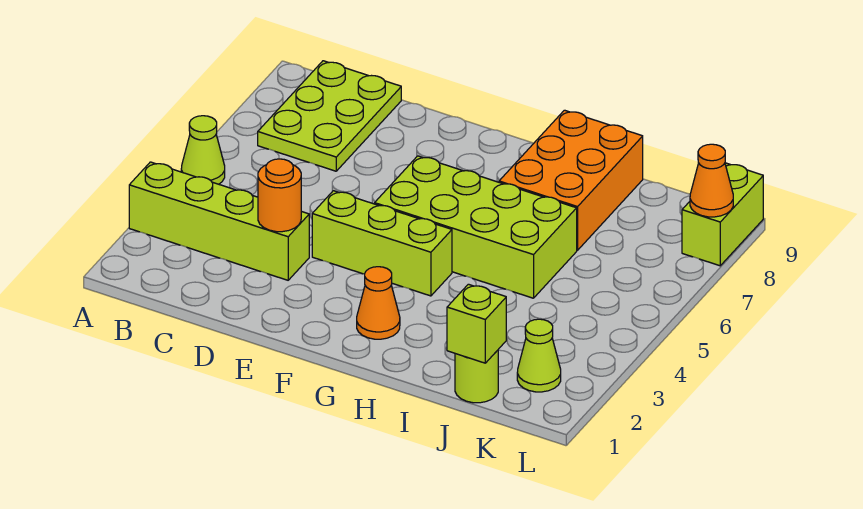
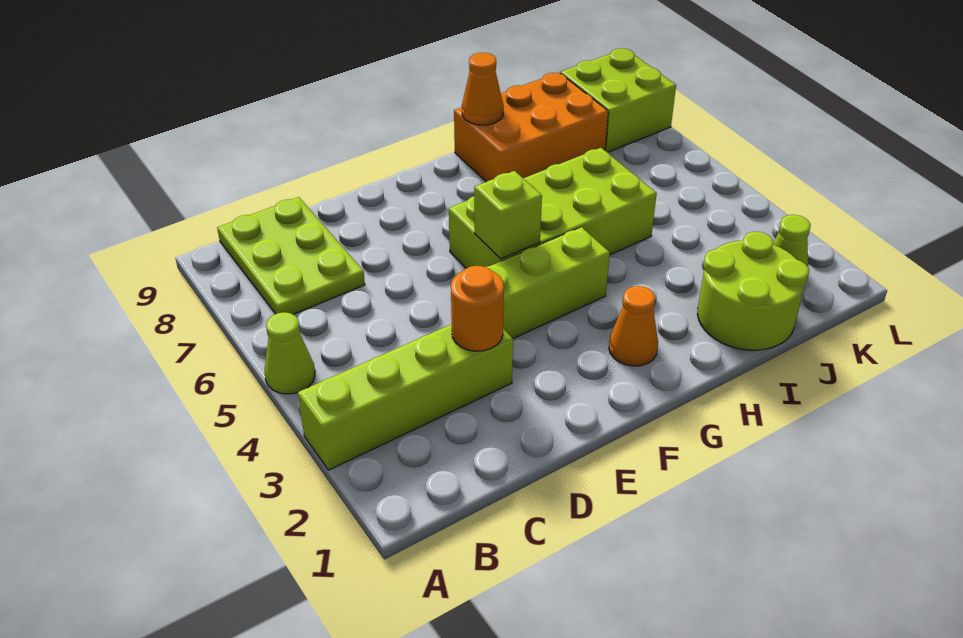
orange brick H7:I9 level 1 -> orange brick H8:J9 level 1
lime round brick J1 level 1 -> lime round brick I1:J2 level 1
lime brick J1 level 2 -> lime brick F5 level 2
lime brick L8:L9 level 1 -> lime brick K8:L9 level 1
orange cone L8 level 2 -> orange cone H9 level 2

